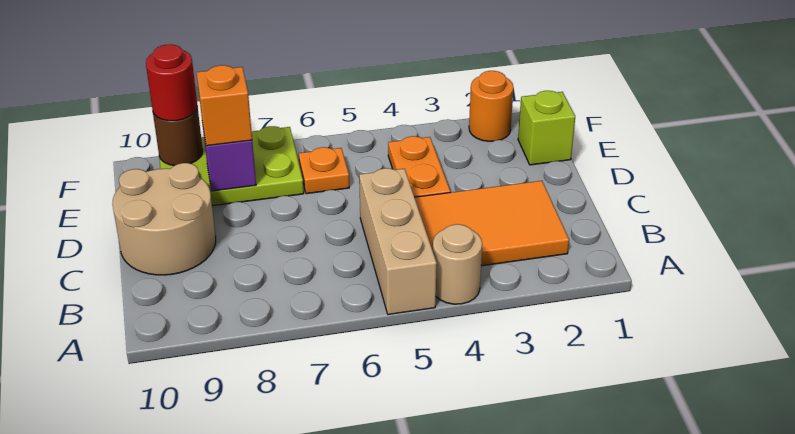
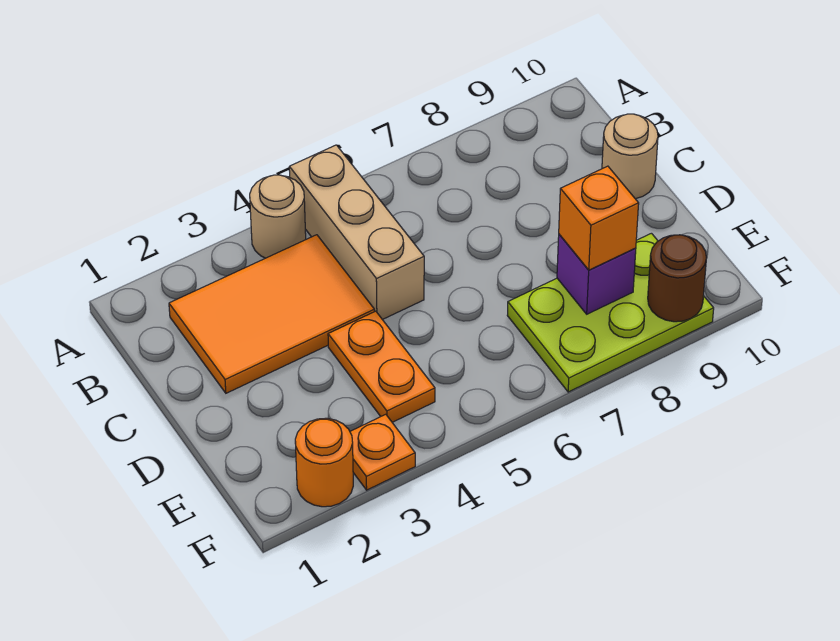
tan round brick C9:D10 level 1 -> tan round brick C10 level 1
lime brick E1 level 1 -> none
orange plate E6 level 1 -> orange plate F3 level 1
red round brick F9 level 3 -> none

